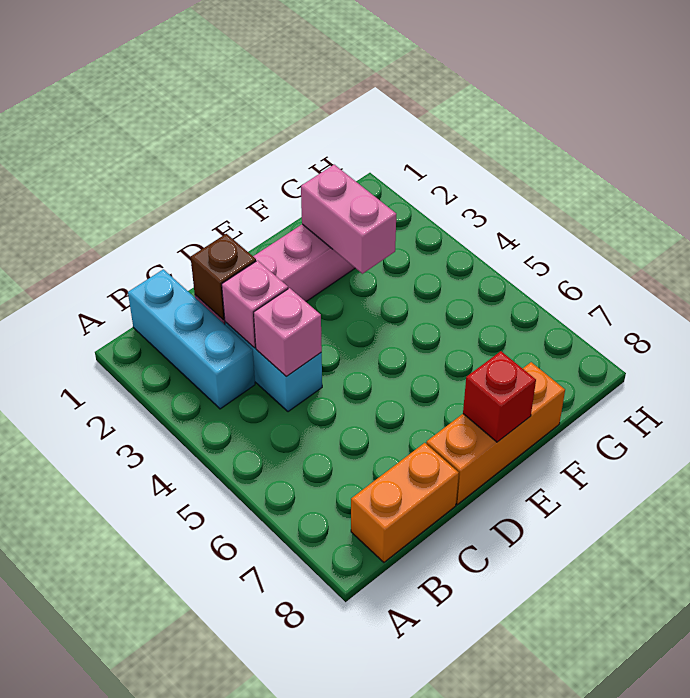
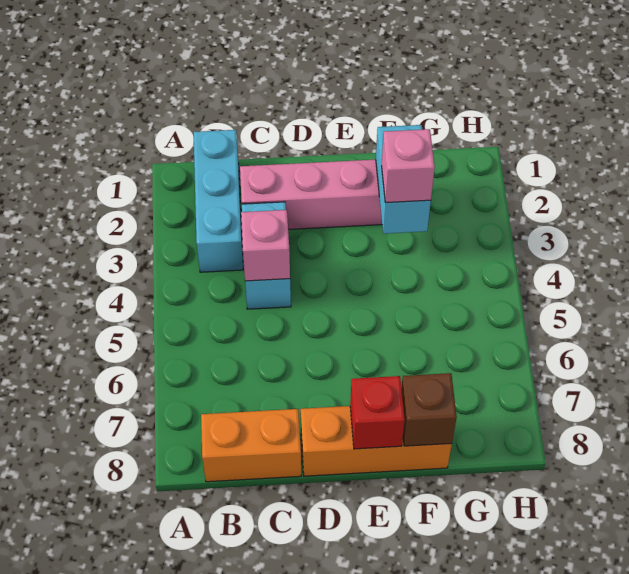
brown brick C2 level 2 -> brown brick F8 level 2
pink brick C3 level 2 -> pink brick F3 level 3
pink brick F2:F3 level 2 -> cyan brick F2:F3 level 2

